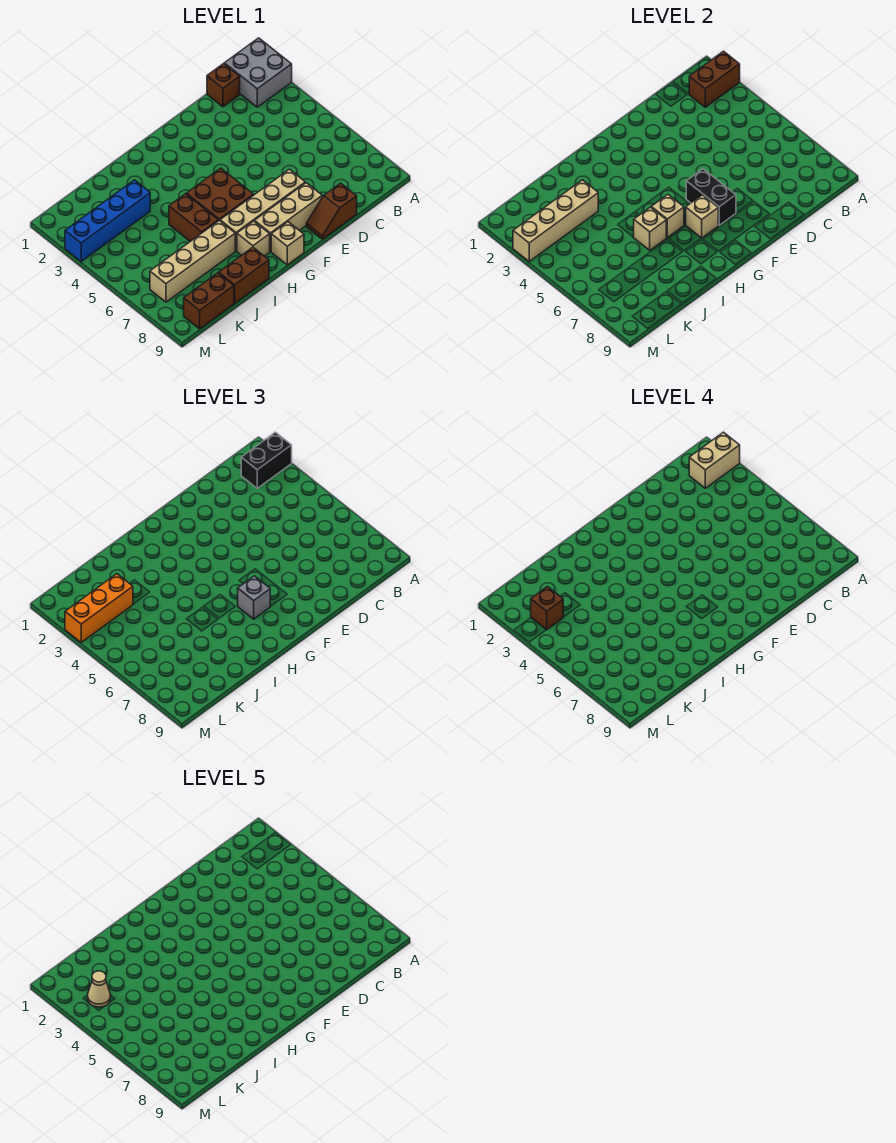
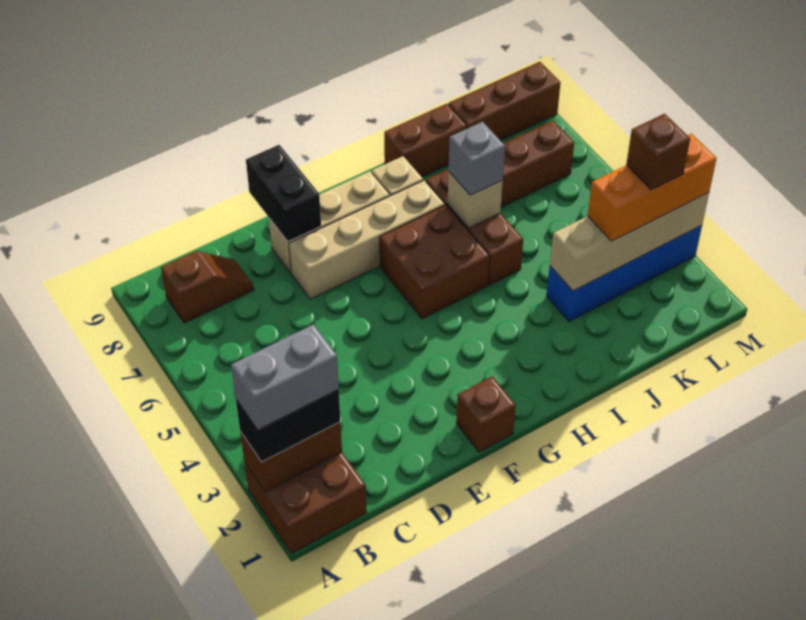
grey brick A1:B2 level 1 -> brown brick A1:B2 level 1
tan brick A2:B2 level 4 -> grey brick A2:B2 level 4
brown brick C1 level 1 -> brown brick F1 level 1
brown slope D9:E9 level 1 top D -> brown slope B8:C8 level 1 top B
black brick F6:F7 level 2 -> black brick E8:E9 level 2
tan brick G7 level 2 -> none
grey brick G7 level 3 -> grey brick I6 level 3
tan brick G9 level 1 -> none
tan brick H6 level 2 -> none
tan brick I7:L7 level 1 -> brown brick I7:L7 level 1
brown brick K9:L9 level 1 -> brown brick K9:M9 level 1
tan cone L3 level 5 -> none

